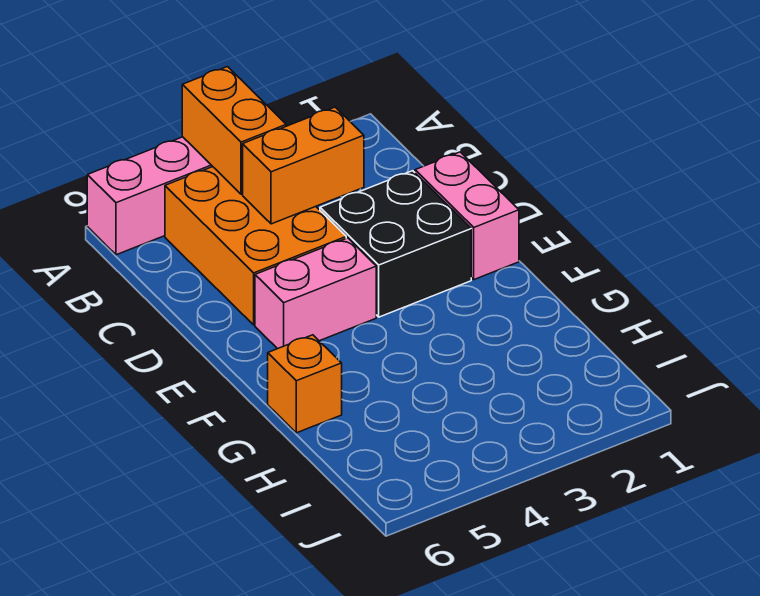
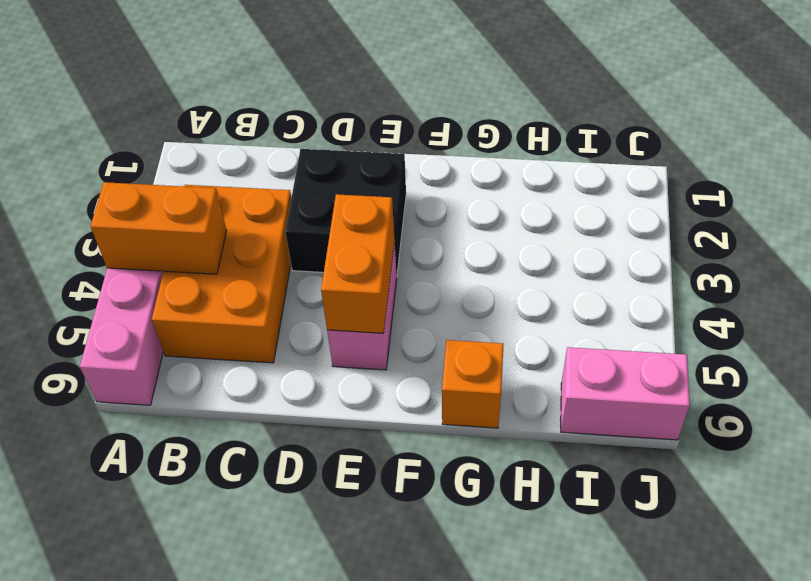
orange brick B4:D5 level 1 -> orange brick B3:C5 level 1
orange brick C3:C4 level 2 -> orange brick E4:E5 level 2
pink brick D1:E1 level 1 -> pink brick I6:J6 level 1

